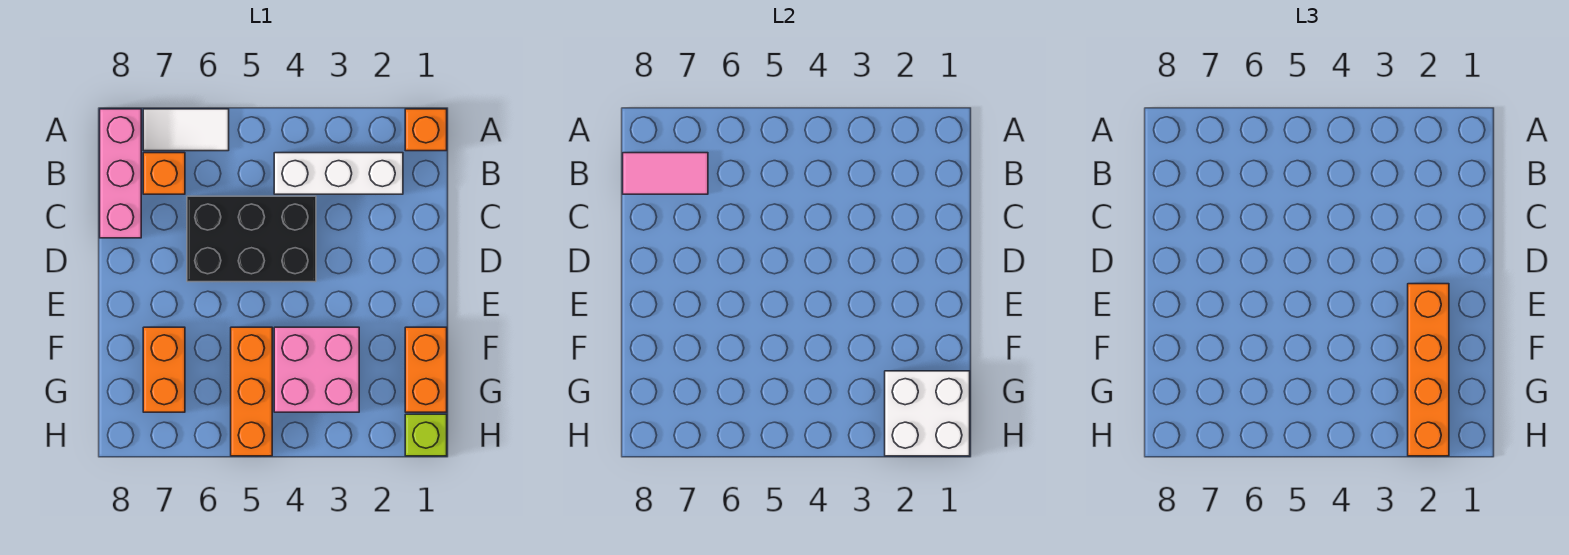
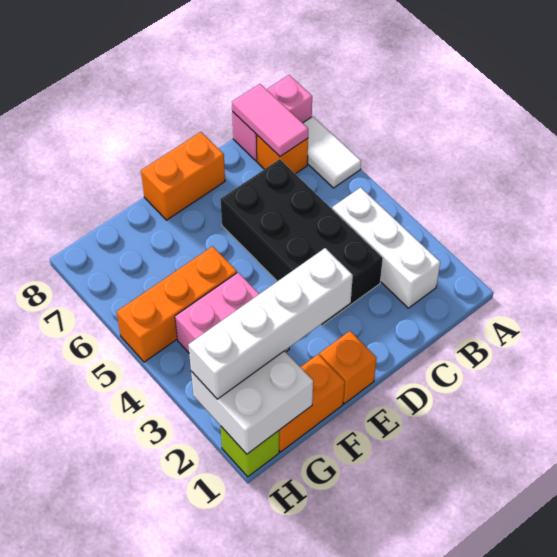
orange brick A1 level 1 -> orange brick E1 level 1
pink brick A8:C8 level 1 -> pink brick A8:B8 level 1
black brick C4:D6 level 1 -> black brick C3:D6 level 1
orange brick E2:H2 level 3 -> white brick E2:H2 level 3
orange brick F7:G7 level 1 -> orange brick D8:E8 level 1

